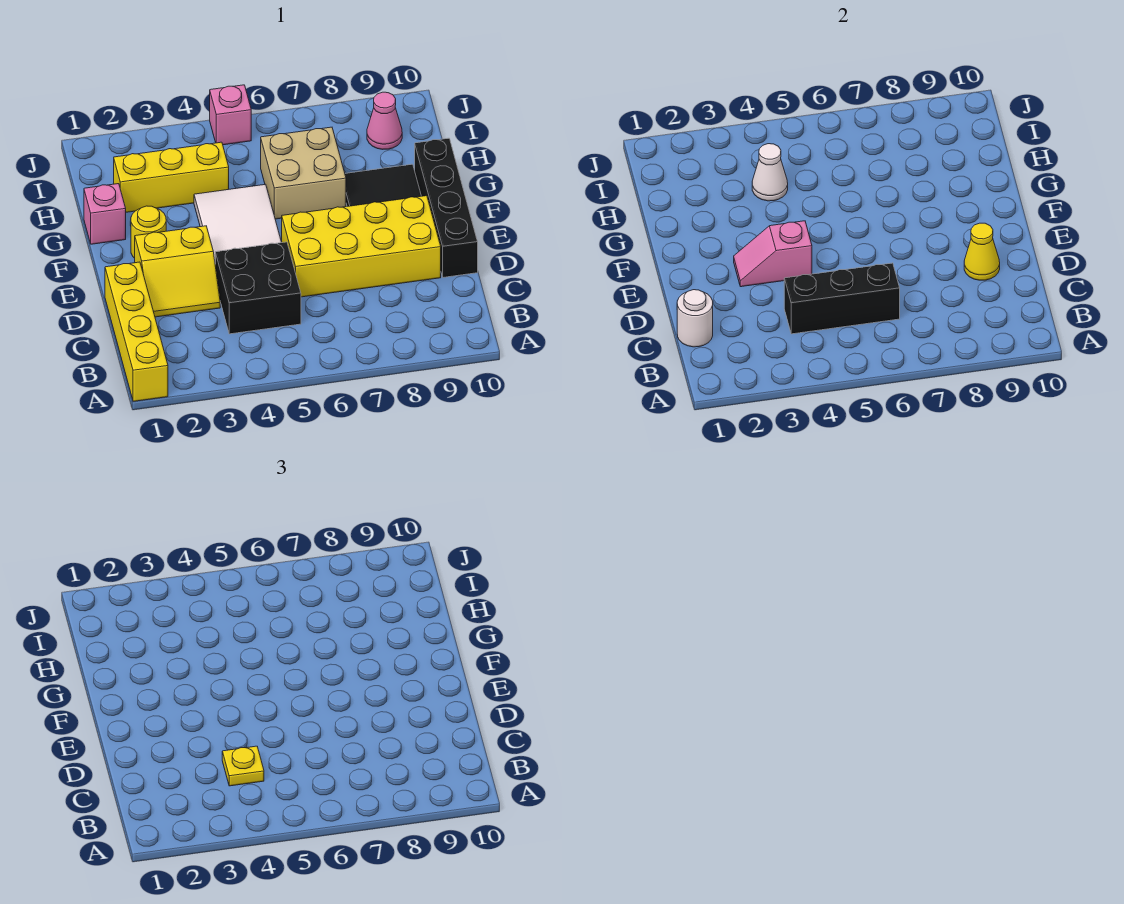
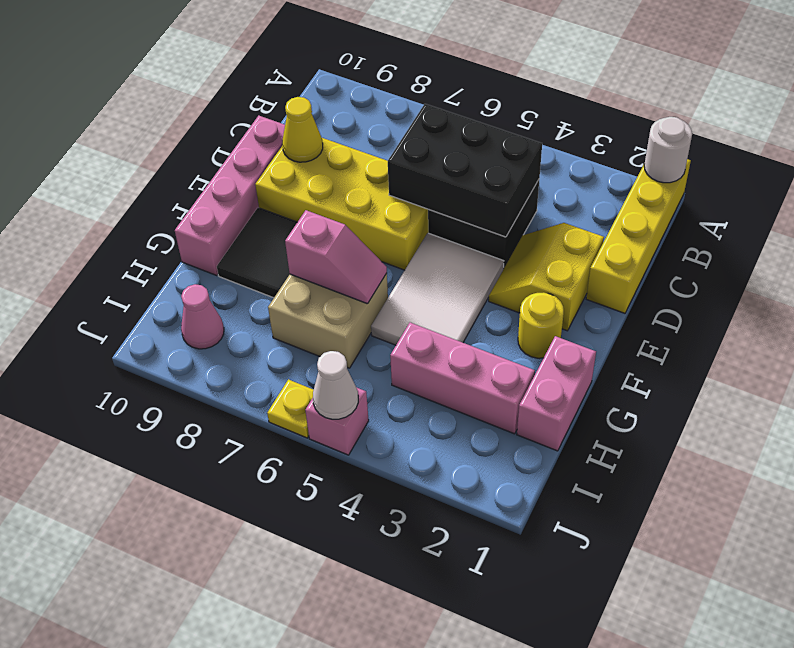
white round brick C1 level 2 -> white round brick A1 level 2
black brick C4:C6 level 2 -> black brick C4:D6 level 2
yellow plate C4 level 3 -> yellow plate J6 level 1
yellow slope D2:E3 level 1 top E -> yellow slope D2:E3 level 1 top 2
black brick D10:G10 level 1 -> pink brick D10:G10 level 1
pink slope E3:E4 level 2 top 4 -> pink slope G6:G7 level 2 top 7
pink brick G1 level 1 -> pink brick G1:H1 level 1
yellow brick H2:H4 level 1 -> pink brick H2:H4 level 1
white cone H4 level 2 -> white cone J5 level 2

